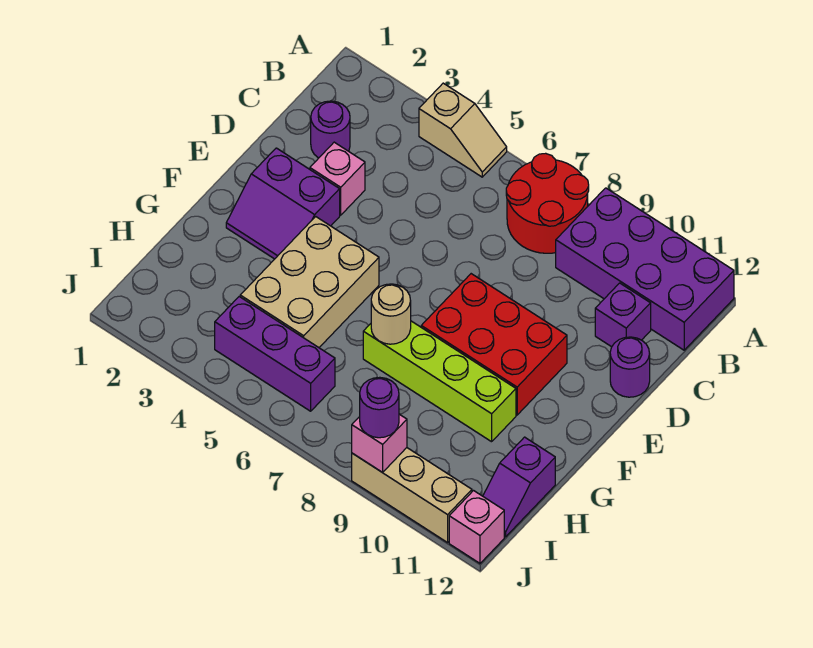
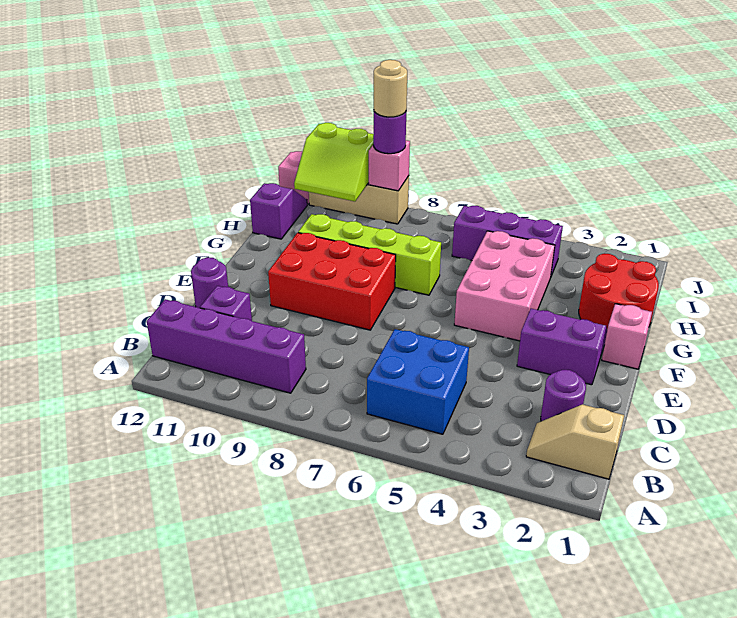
tan slope A4:A5 level 1 top 4 -> tan slope B1:B2 level 1 top 1
red round brick A7:B8 level 1 -> red round brick G1:H2 level 1
purple brick A9:B12 level 1 -> purple brick B9:B12 level 1
none -> blue brick B5:C6 level 1
pink brick D3 level 1 -> pink brick F1 level 1
tan brick F4:H5 level 1 -> pink brick F4:H5 level 1
tan round brick G7 level 2 -> tan round brick J9 level 4
none -> lime slope I10:J11 level 2 top J

